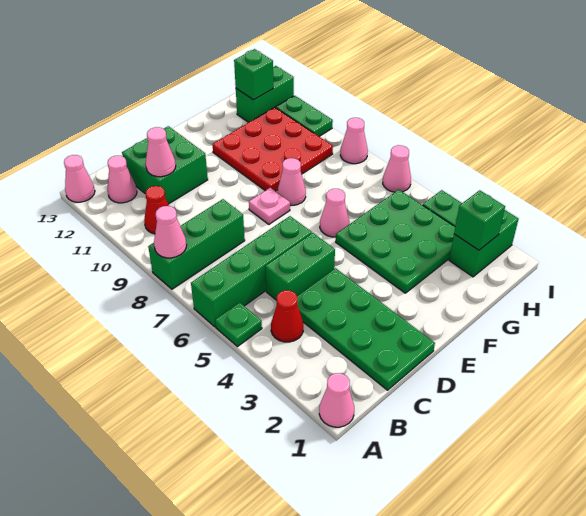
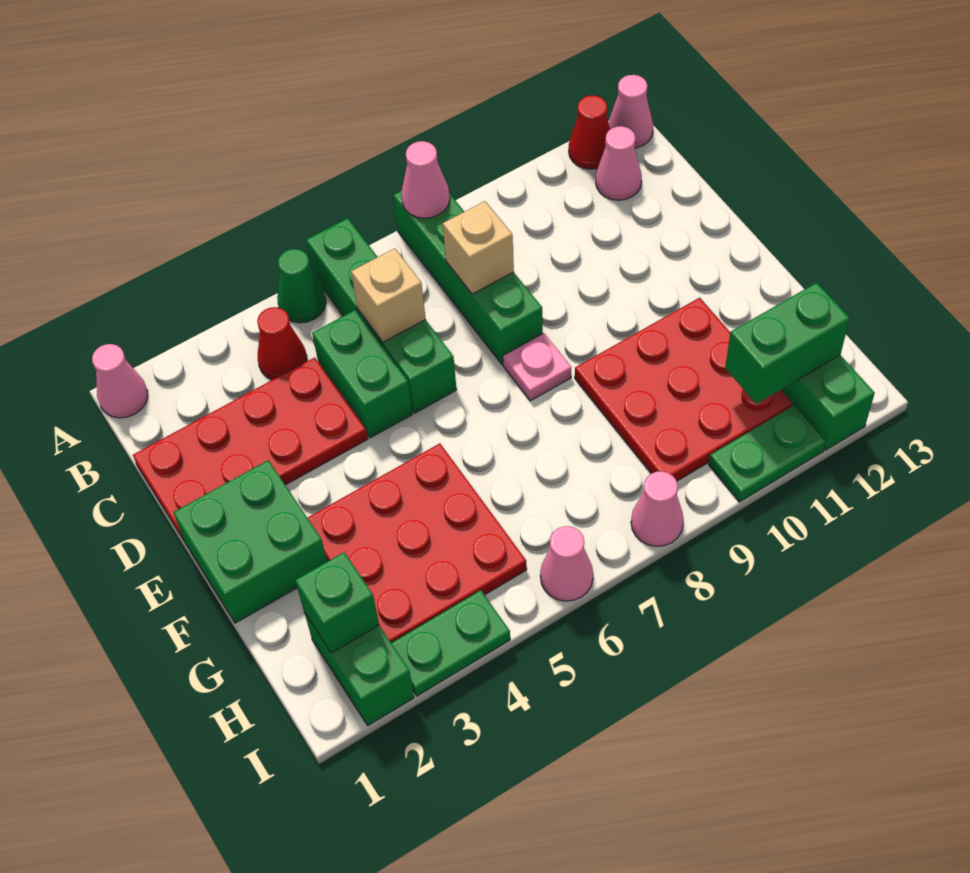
green plate A5 level 1 -> green cone A5 level 1
green brick A8:C8 level 1 -> green brick A8:D8 level 1
red cone B10 level 1 -> red cone A12 level 1
green plate C1:D4 level 1 -> red plate C1:D4 level 1
none -> tan brick C6 level 2
none -> tan brick C8 level 2
green brick C11:D12 level 1 -> green brick E1:F2 level 1
pink cone C11 level 2 -> none
green plate F3:H5 level 1 -> red plate F3:H5 level 1
pink cone F6 level 1 -> none
pink cone F8 level 1 -> none
green brick H12 level 2 -> green brick H11:H12 level 2

